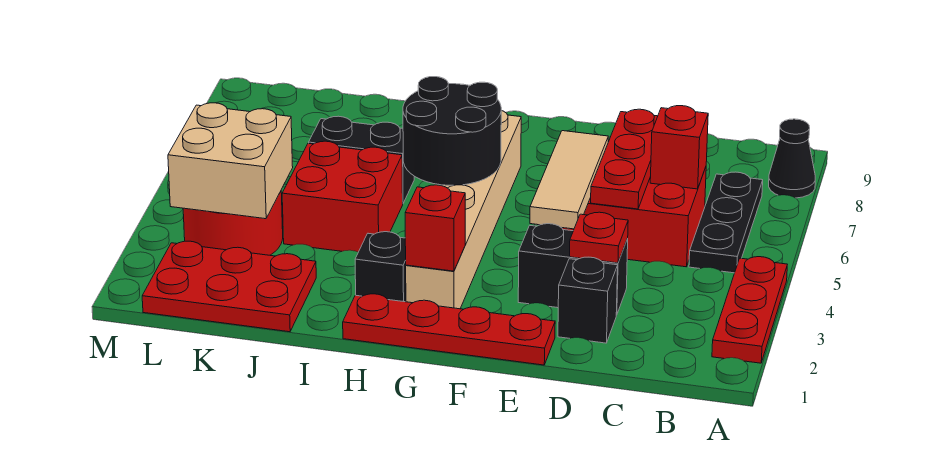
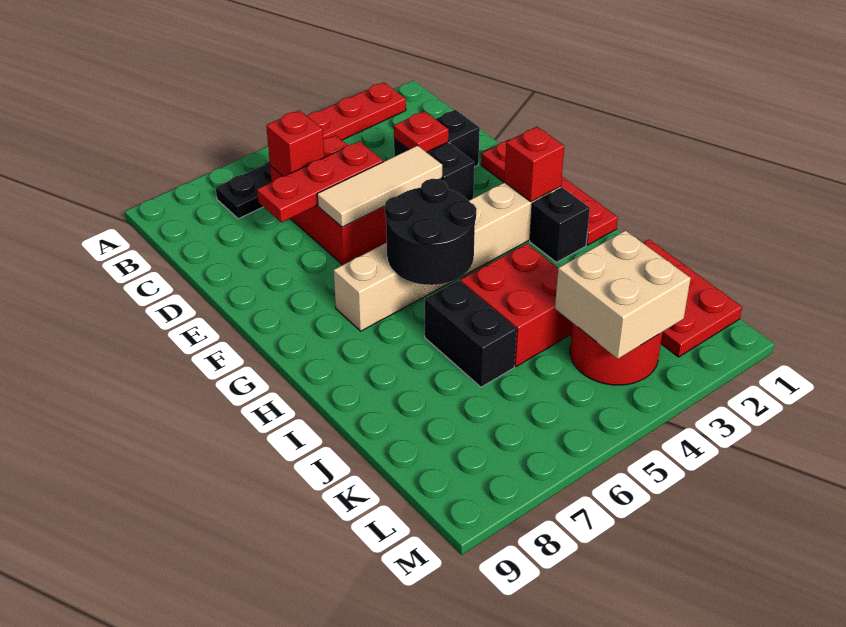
black cone A8 level 1 -> none

